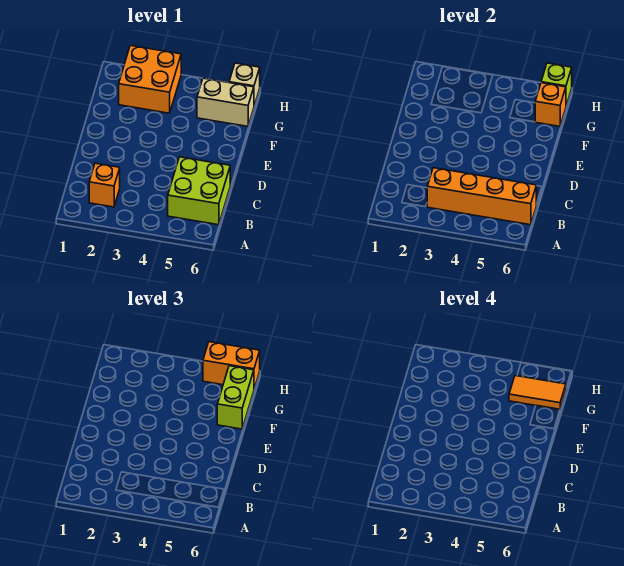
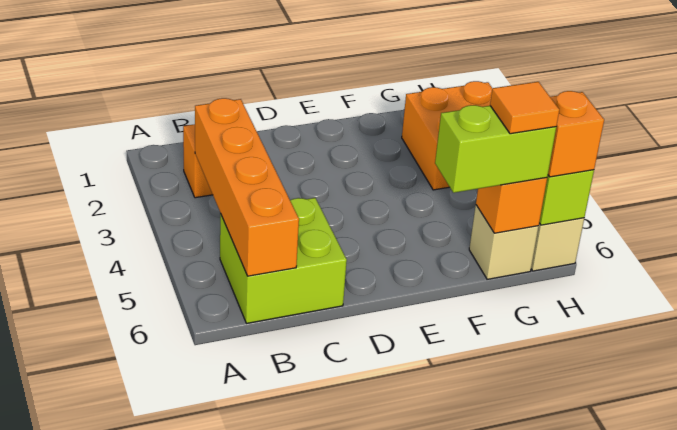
tan brick G5:G6 level 1 -> tan brick G6 level 1
orange tile G5:G6 level 4 -> orange tile G6 level 4
orange brick H5:H6 level 3 -> orange brick H6 level 3

